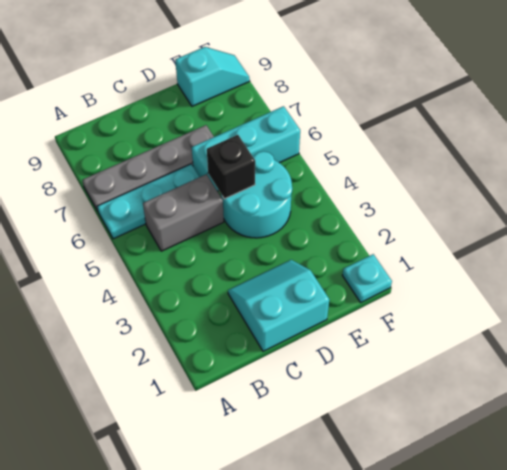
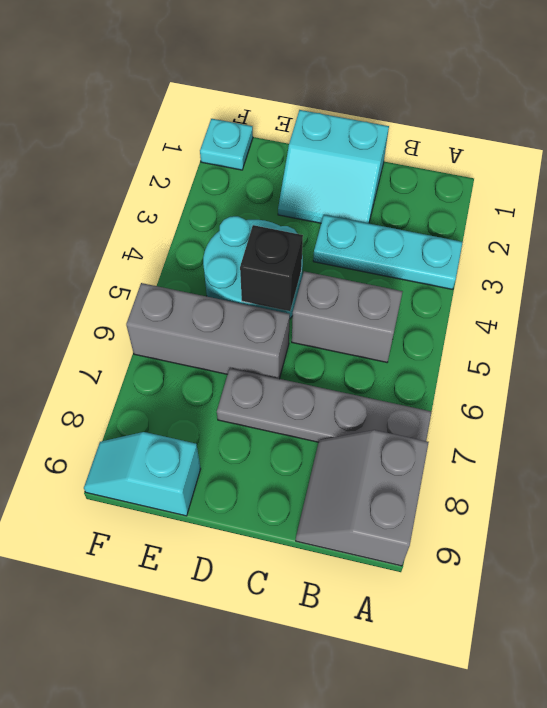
cyan plate A6:C6 level 1 -> cyan plate A3:C3 level 1
none -> grey slope A8:B9 level 1 top A
cyan brick D6:F6 level 1 -> grey brick D6:F6 level 1

